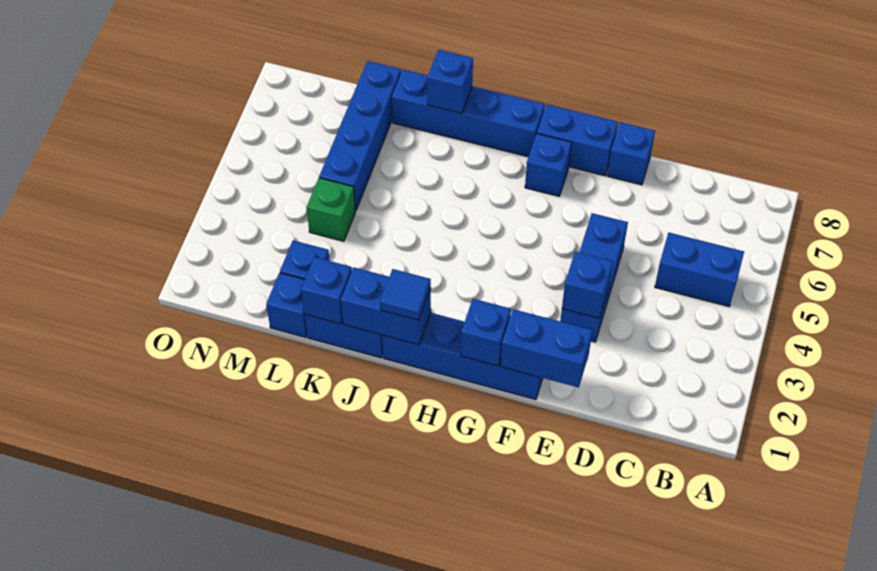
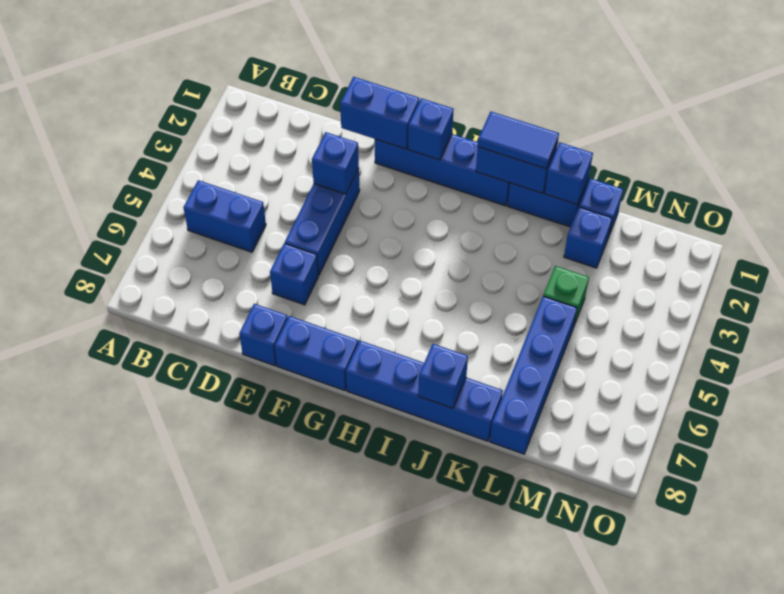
blue brick G7 level 1 -> blue brick E6 level 1
blue tile I1 level 3 -> blue tile I1:J1 level 3

